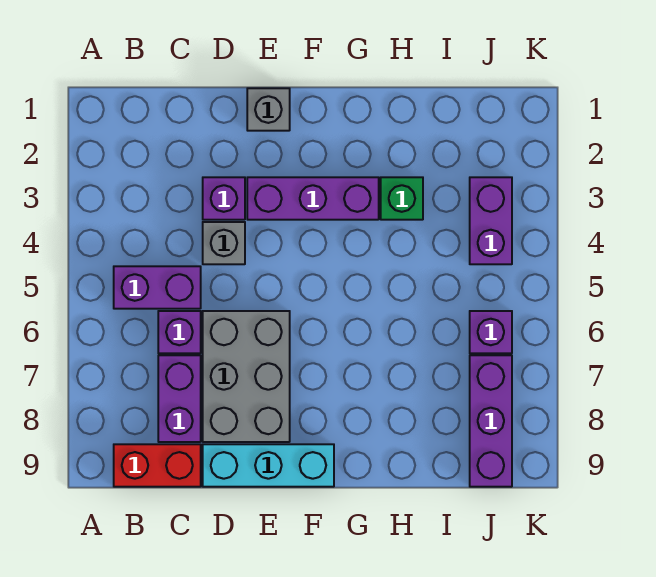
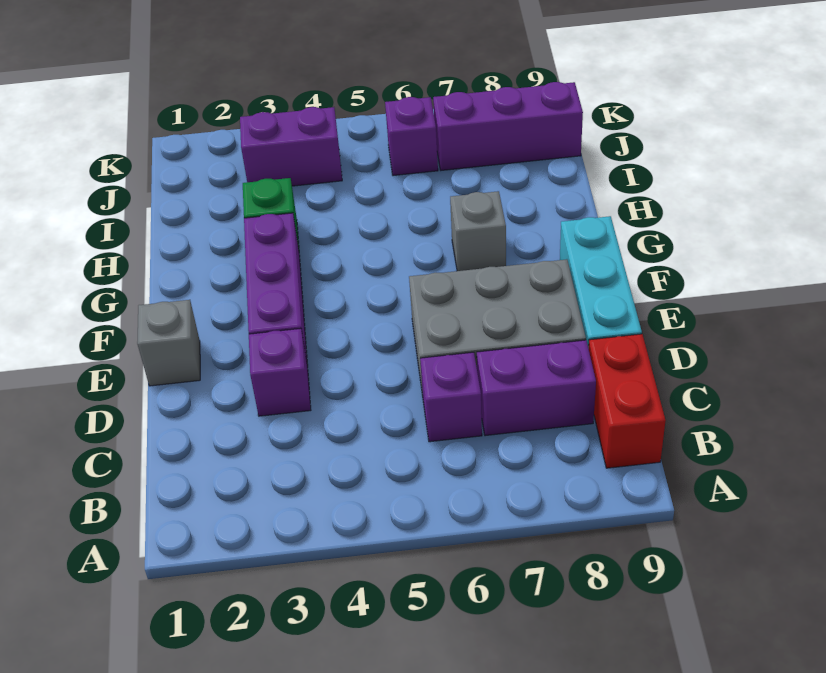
purple brick B5:C5 level 1 -> none
grey brick D4 level 1 -> grey brick G7 level 1

